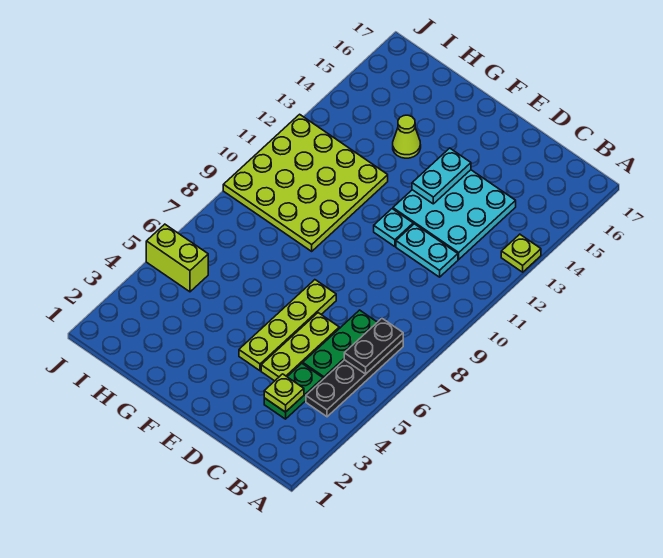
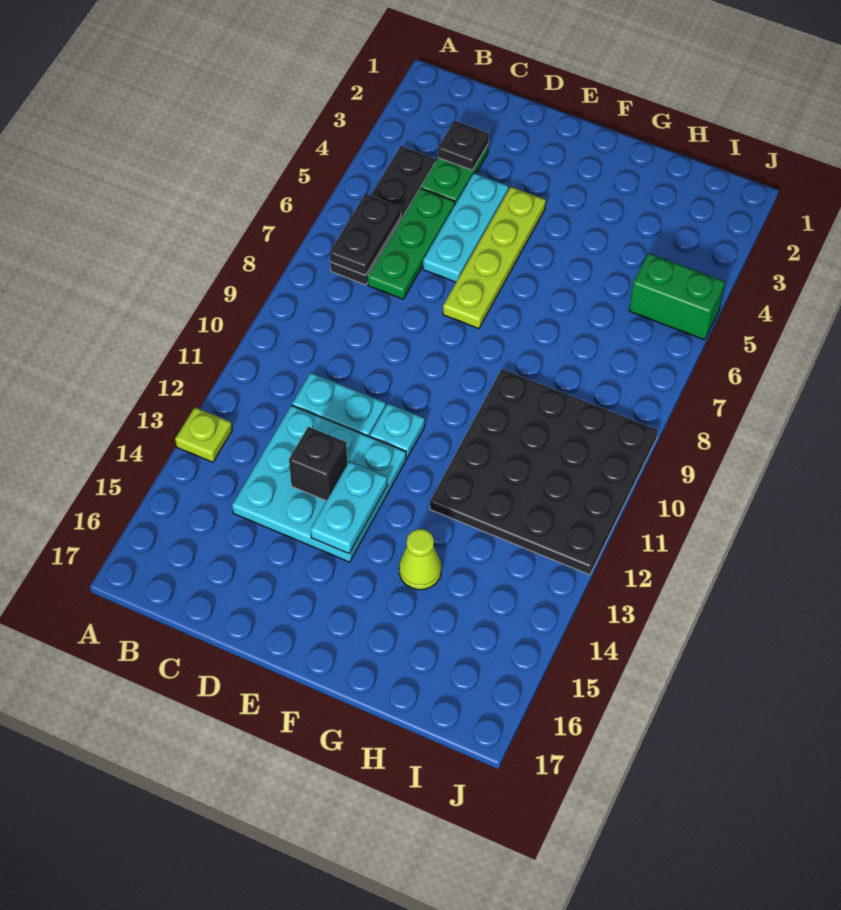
lime plate C3 level 2 -> black plate C3 level 2
lime plate D4:D6 level 1 -> cyan plate D4:D6 level 1
none -> black brick D13 level 2
lime plate G9:J12 level 1 -> black plate G9:J12 level 1
lime brick I5:J5 level 1 -> green brick I5:J5 level 1

